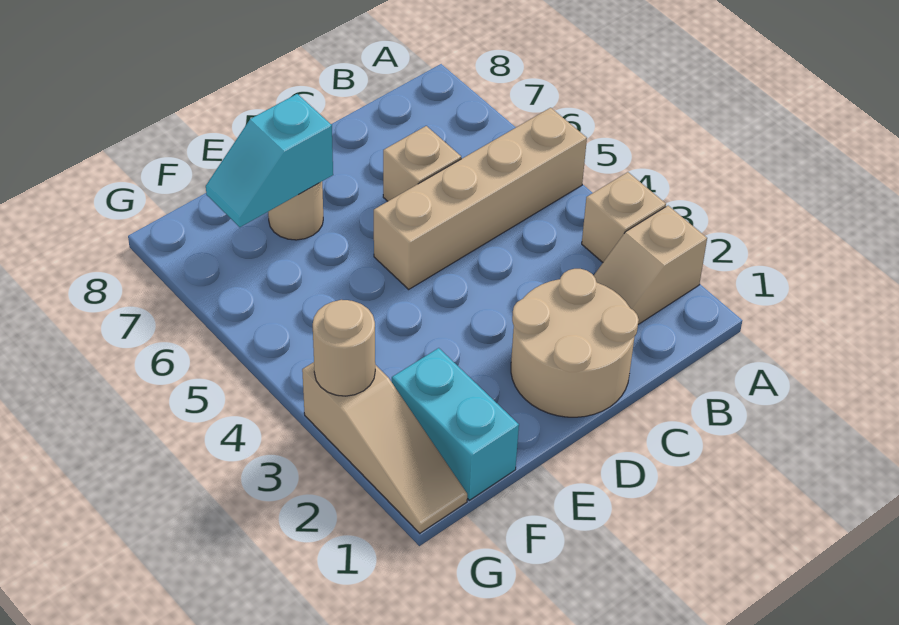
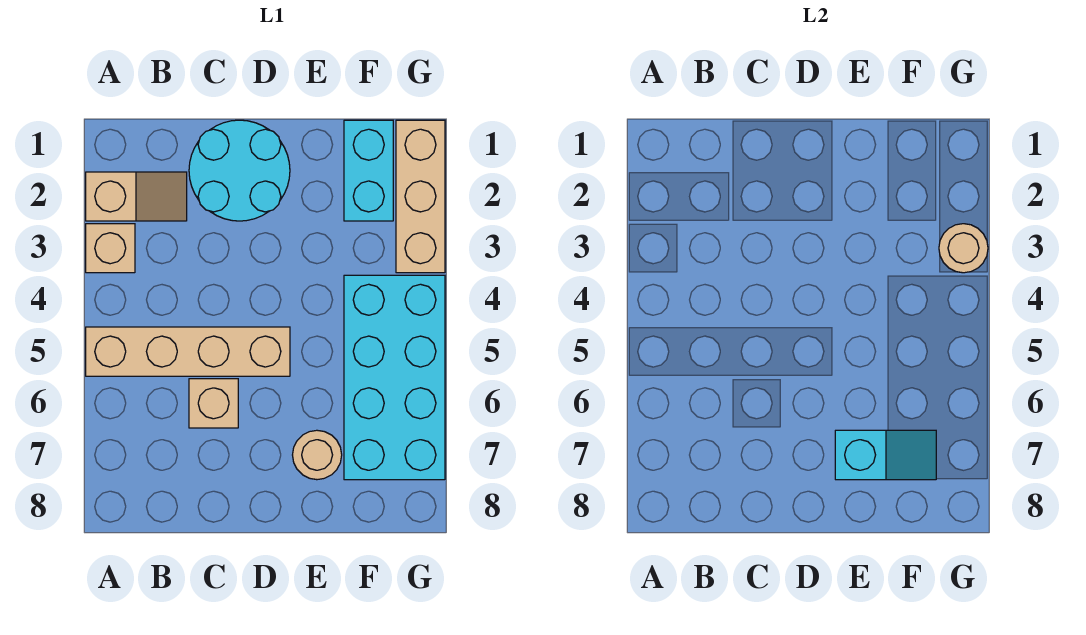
tan round brick C1:D2 level 1 -> cyan round brick C1:D2 level 1
none -> cyan brick F4:G7 level 1
tan slope G1:G3 level 1 top 3 -> tan brick G1:G3 level 1

